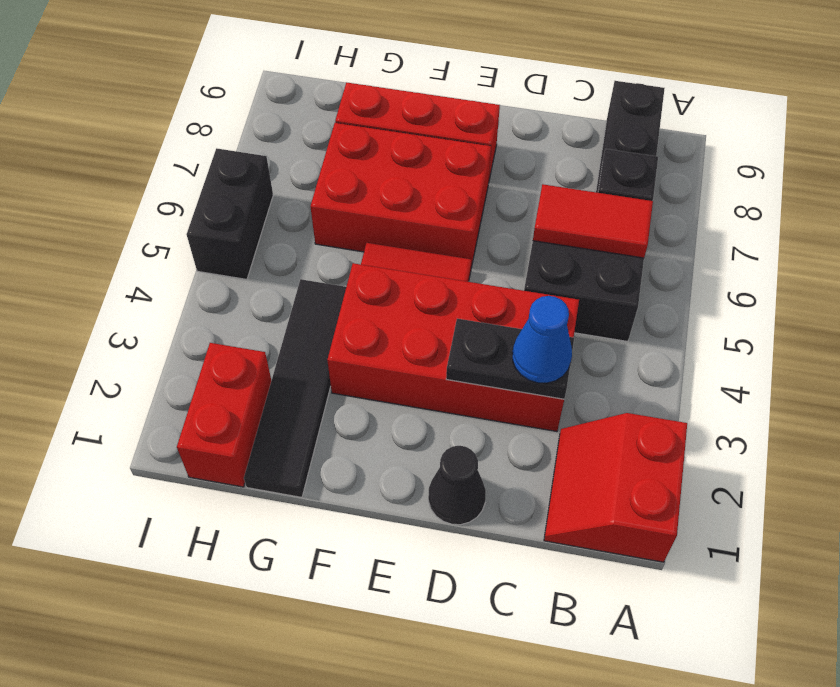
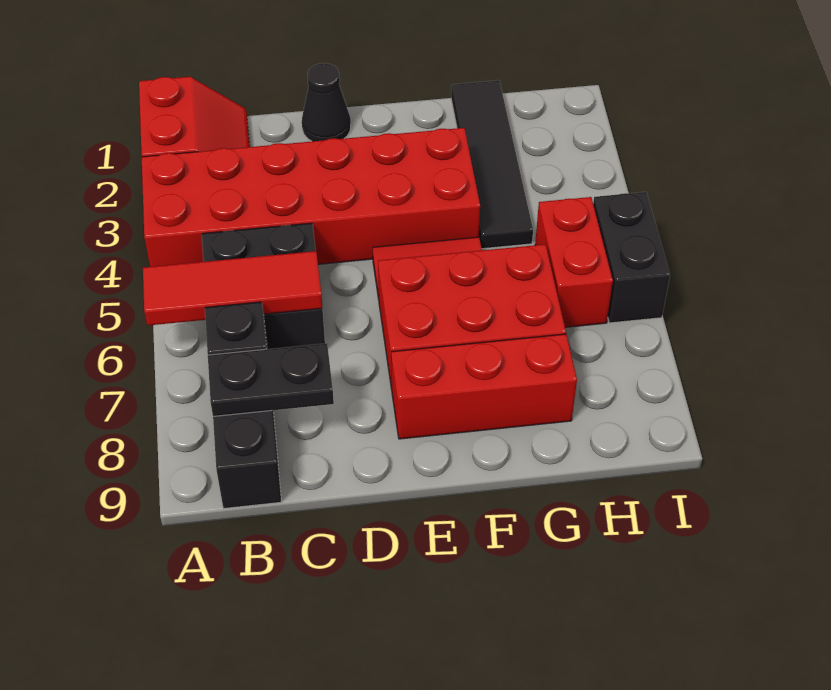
red tile B6:C6 level 2 -> red tile A6:C6 level 2
red brick C3:F4 level 1 -> red brick A3:F4 level 1
black plate C3:D3 level 2 -> black plate B8:C8 level 2
blue cone C3 level 3 -> none
red brick H1:H2 level 1 -> red brick H5:H6 level 1

